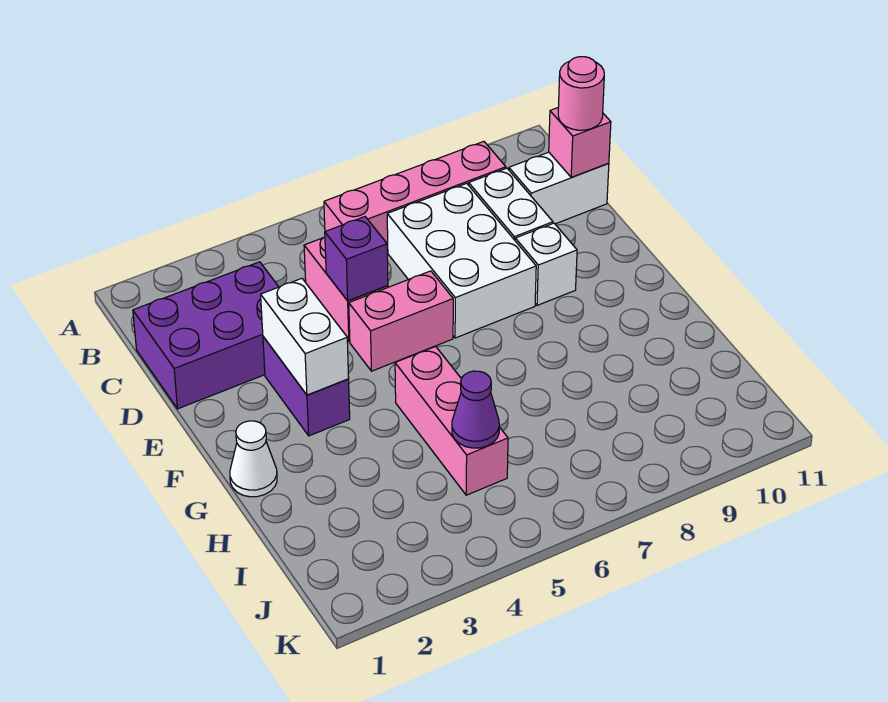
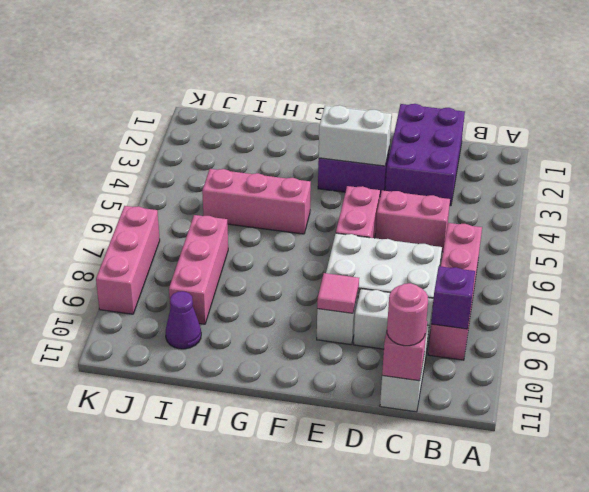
purple brick D5 level 2 -> purple brick B9 level 2
none -> pink tile E9 level 2
white cone G1 level 1 -> none
purple cone I5 level 2 -> purple cone I10 level 1
none -> pink brick I7:I9 level 1
none -> pink brick K7:K9 level 1

